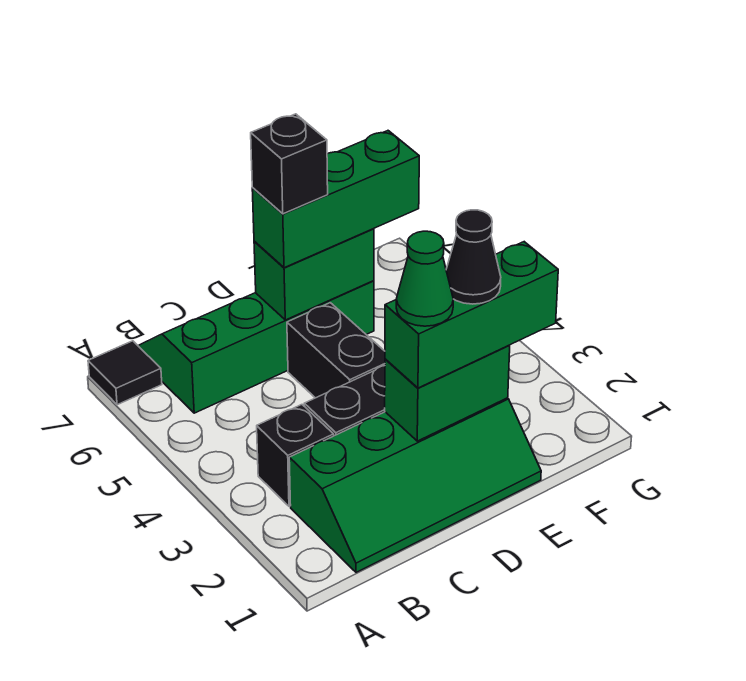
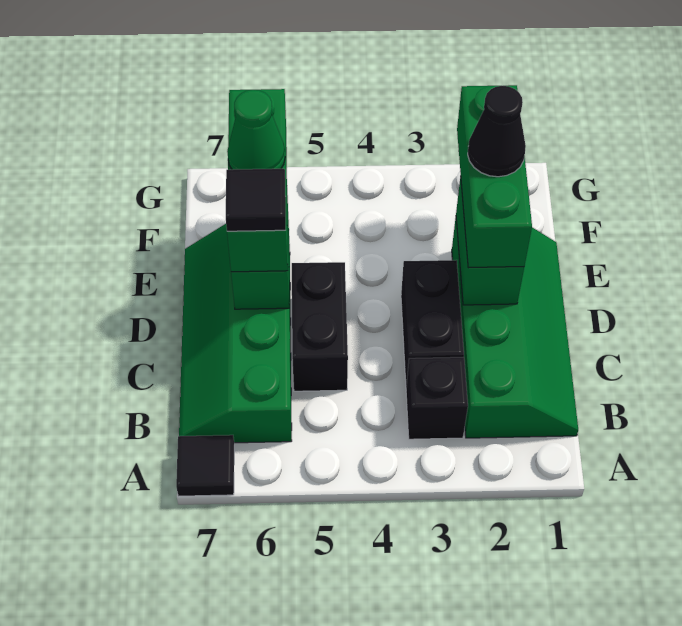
green cone D2 level 4 -> green cone E6 level 4
black brick D4:D5 level 1 -> black brick C5:D5 level 1
black brick D6 level 4 -> black tile D6 level 4

